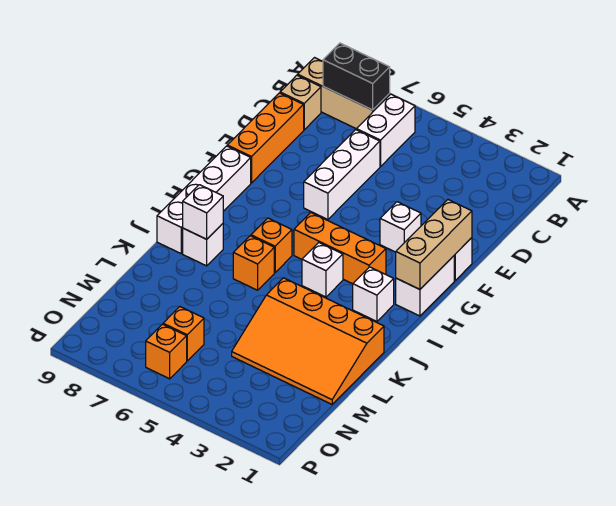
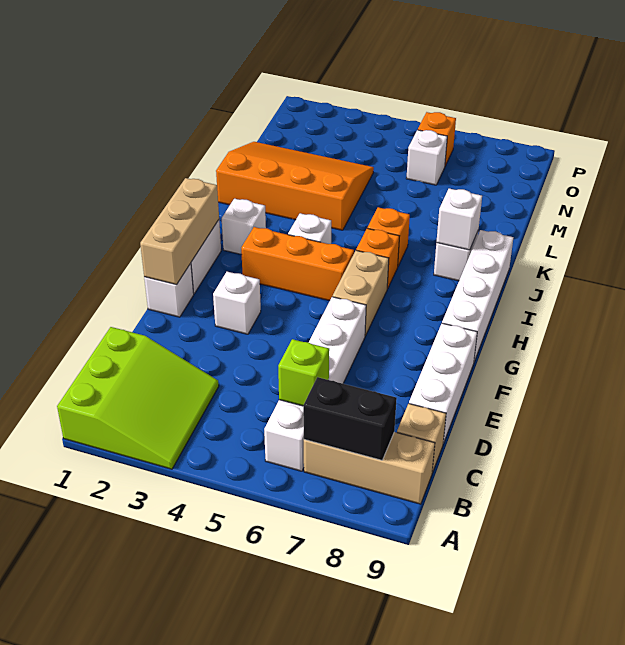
none -> lime slope A1:C3 level 1 top 1
none -> lime brick C6 level 2
orange brick D9:F9 level 1 -> white brick D9:F9 level 1
none -> tan brick G6:H6 level 1
orange brick N6 level 1 -> white brick N6 level 1

